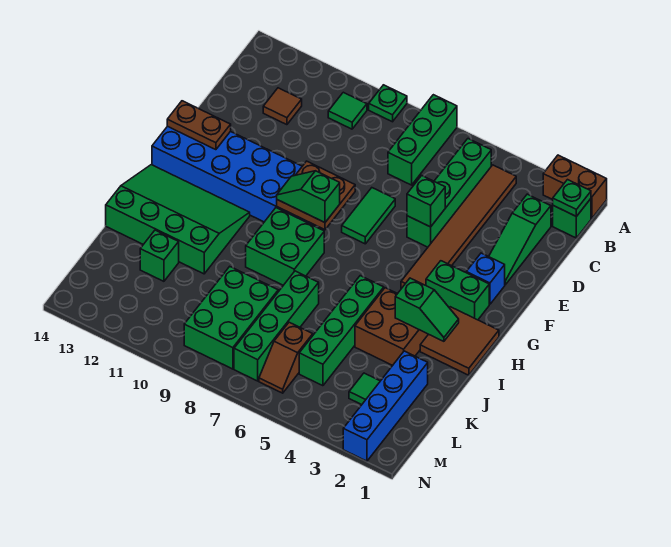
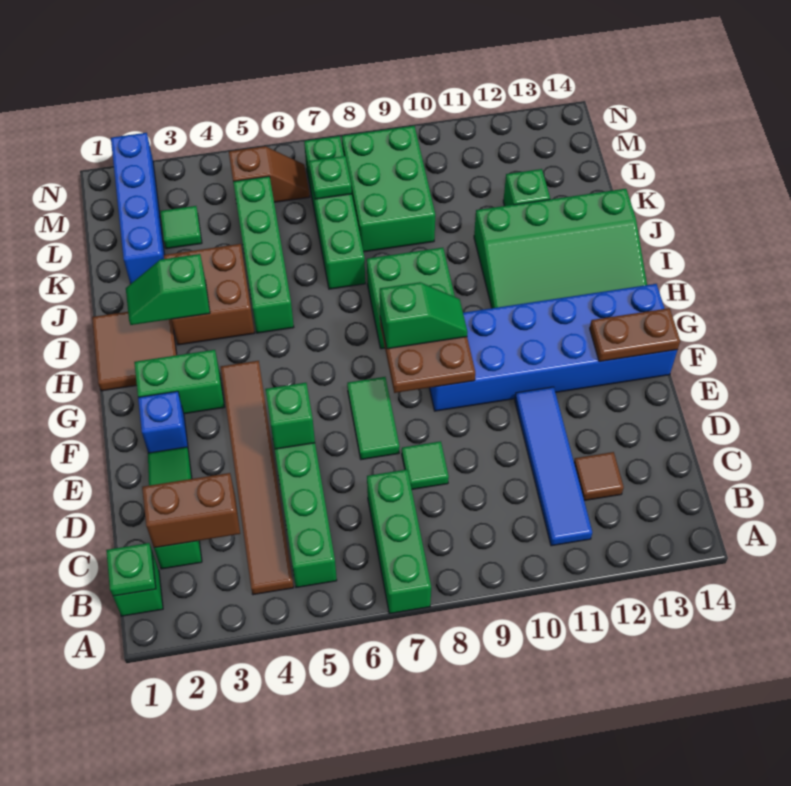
brown brick A1:A2 level 1 -> brown brick C2:C3 level 2
green plate A9 level 1 -> green plate L7 level 2
green tile B10 level 1 -> green tile D8 level 1
none -> blue tile B11:E11 level 1
brown slope L6:M6 level 1 top L -> brown slope M5:M6 level 1 top 5

